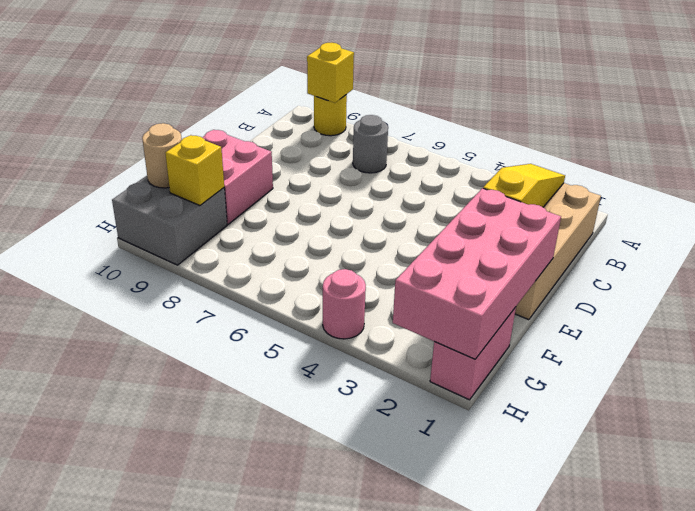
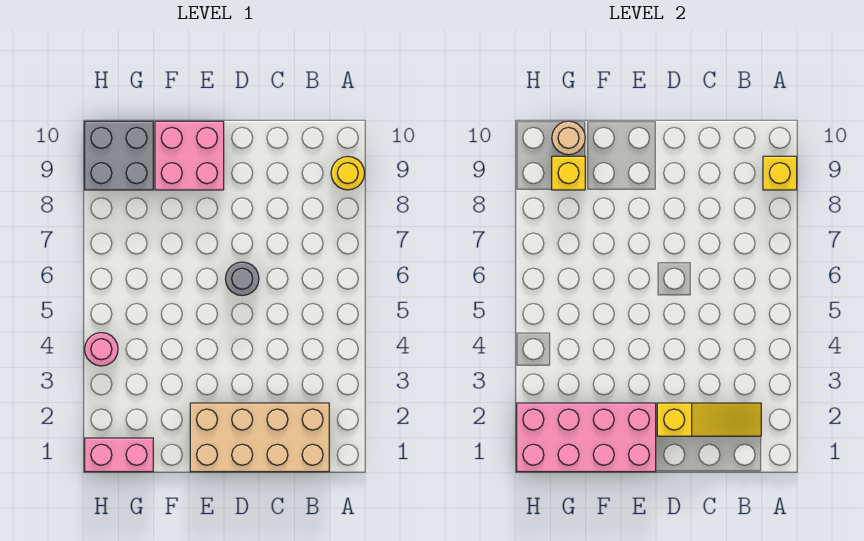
grey round brick B7 level 1 -> grey round brick D6 level 1

